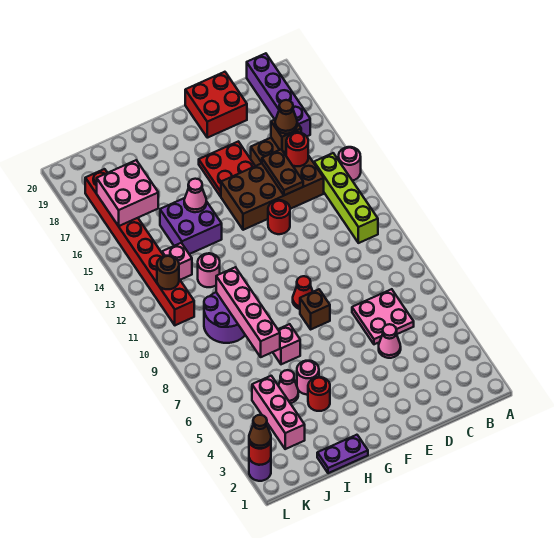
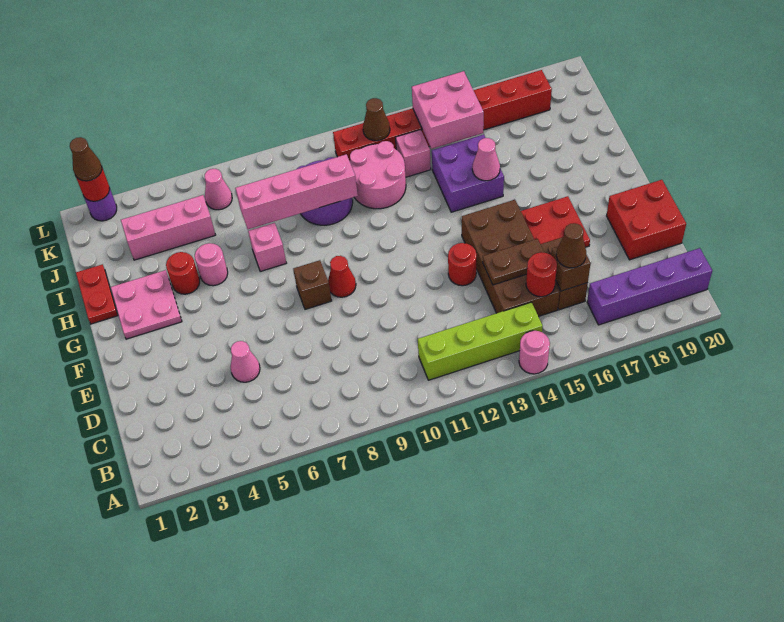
pink plate C6:D7 level 1 -> pink plate G2:H3 level 1
purple plate H1:I1 level 1 -> red plate H1:I1 level 1
pink cone I5 level 1 -> pink cone K6 level 1
pink round brick I12 level 1 -> pink round brick I11:J12 level 1
pink brick J16:K17 level 2 -> pink brick J14:K15 level 2
brown round brick K12 level 2 -> brown cone K12 level 2

